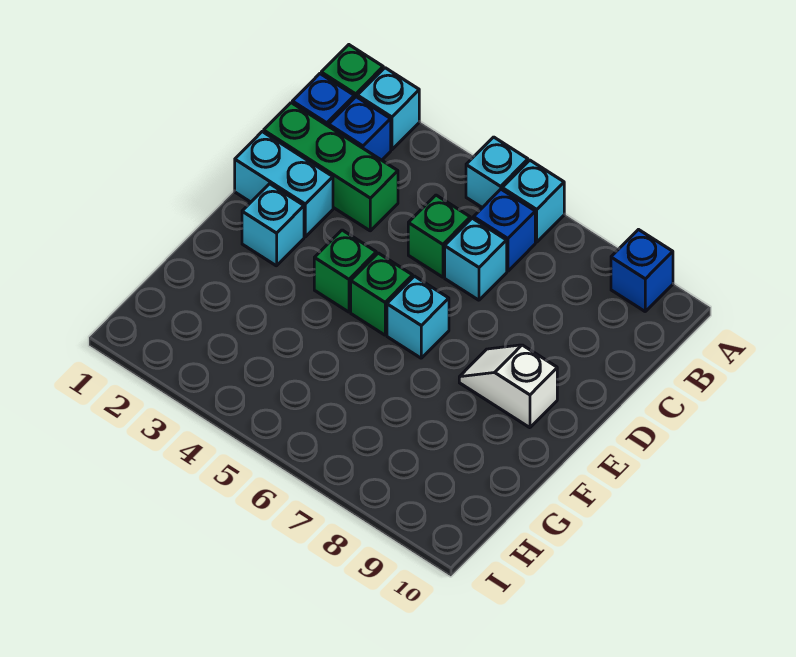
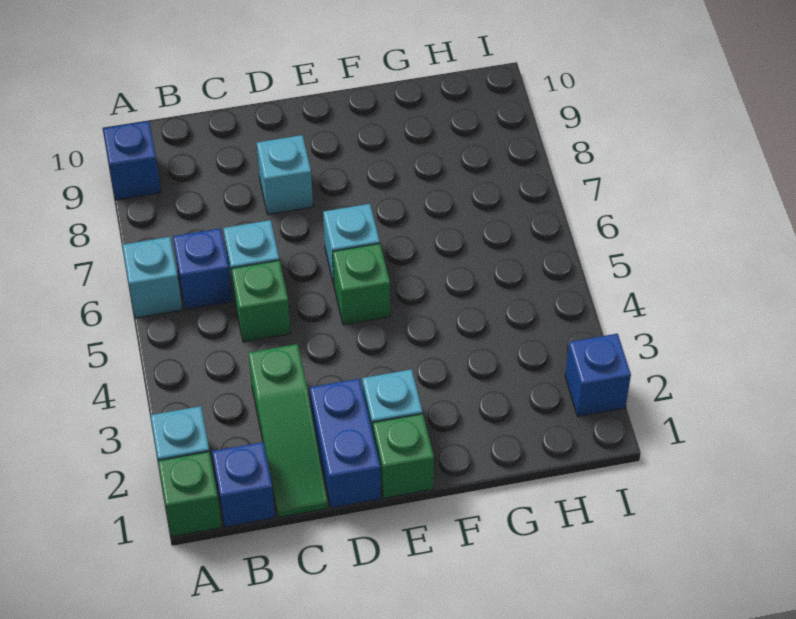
cyan brick A5 level 1 -> cyan brick D8 level 1
blue brick B2 level 1 -> blue brick I2 level 1
green brick C1:C3 level 1 -> green slope C1:C3 level 1 top 3
cyan brick D1:D2 level 1 -> blue brick D1:D2 level 1
green brick E4 level 1 -> green brick E1 level 1
white slope E8:E9 level 1 top 9 -> none

